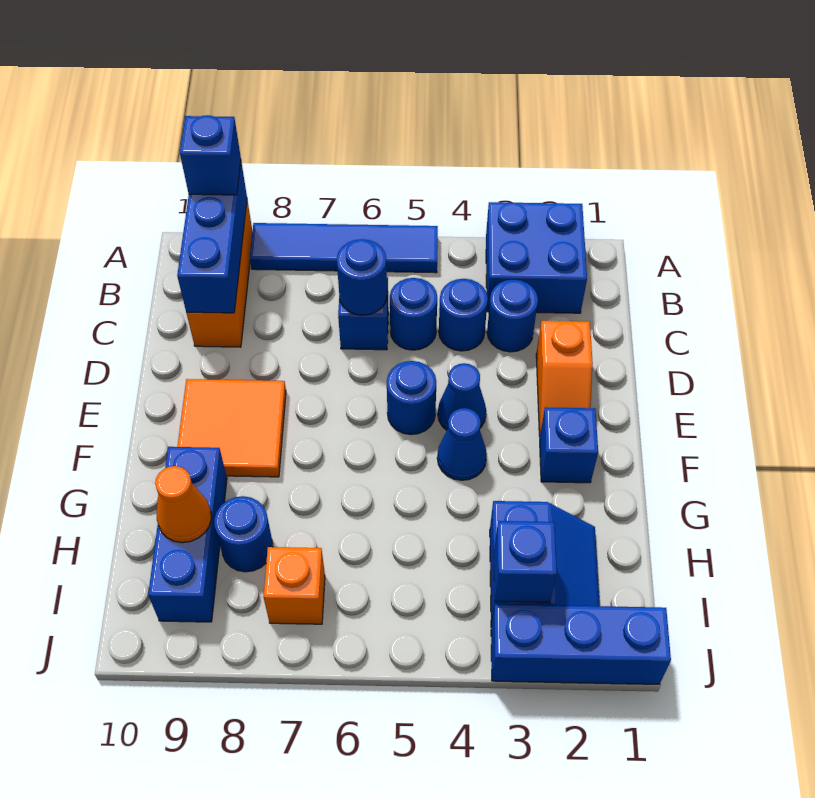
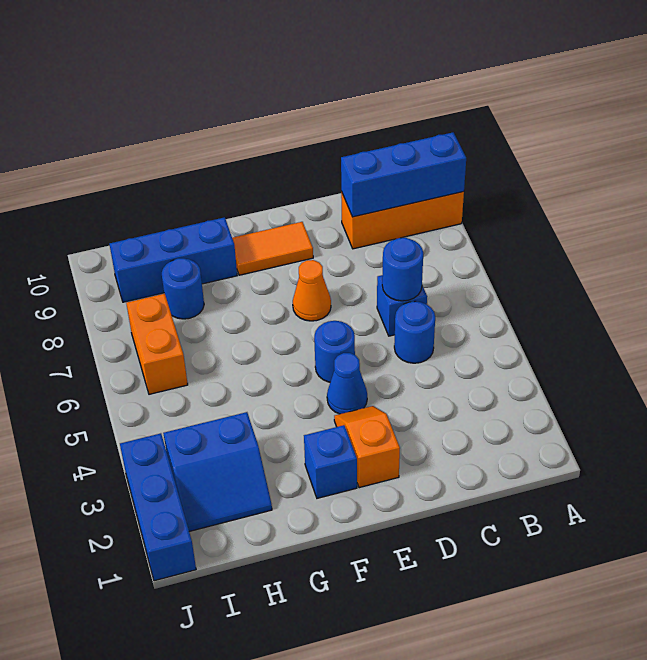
blue brick A2:B3 level 1 -> none
blue tile A5:A8 level 1 -> none
blue brick A9 level 3 -> none
blue round brick C3 level 1 -> none
blue round brick C4 level 1 -> none
orange slope D2:E2 level 1 top D -> orange slope E2:E3 level 1 top 2
orange tile E8:F9 level 1 -> orange tile E9:F9 level 1
blue cone F4 level 1 -> none
orange cone H9 level 2 -> orange cone E7 level 1
blue brick I3 level 2 -> none
orange brick I7 level 1 -> orange brick I6:I7 level 1

